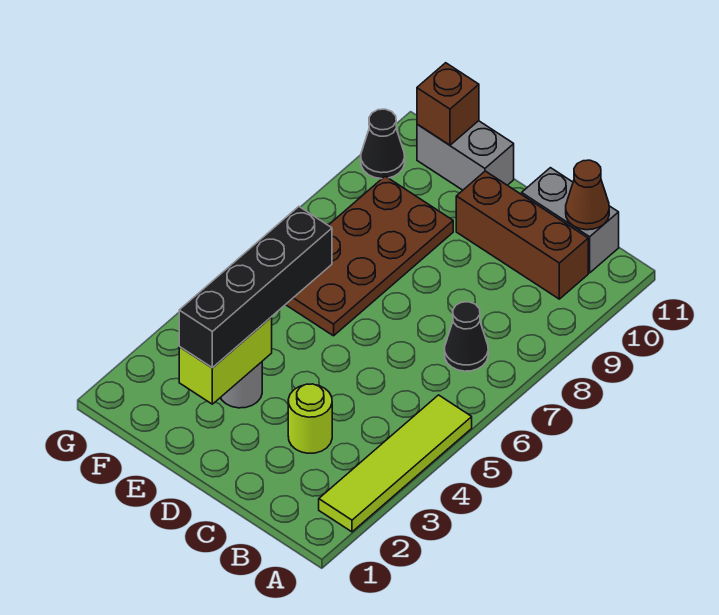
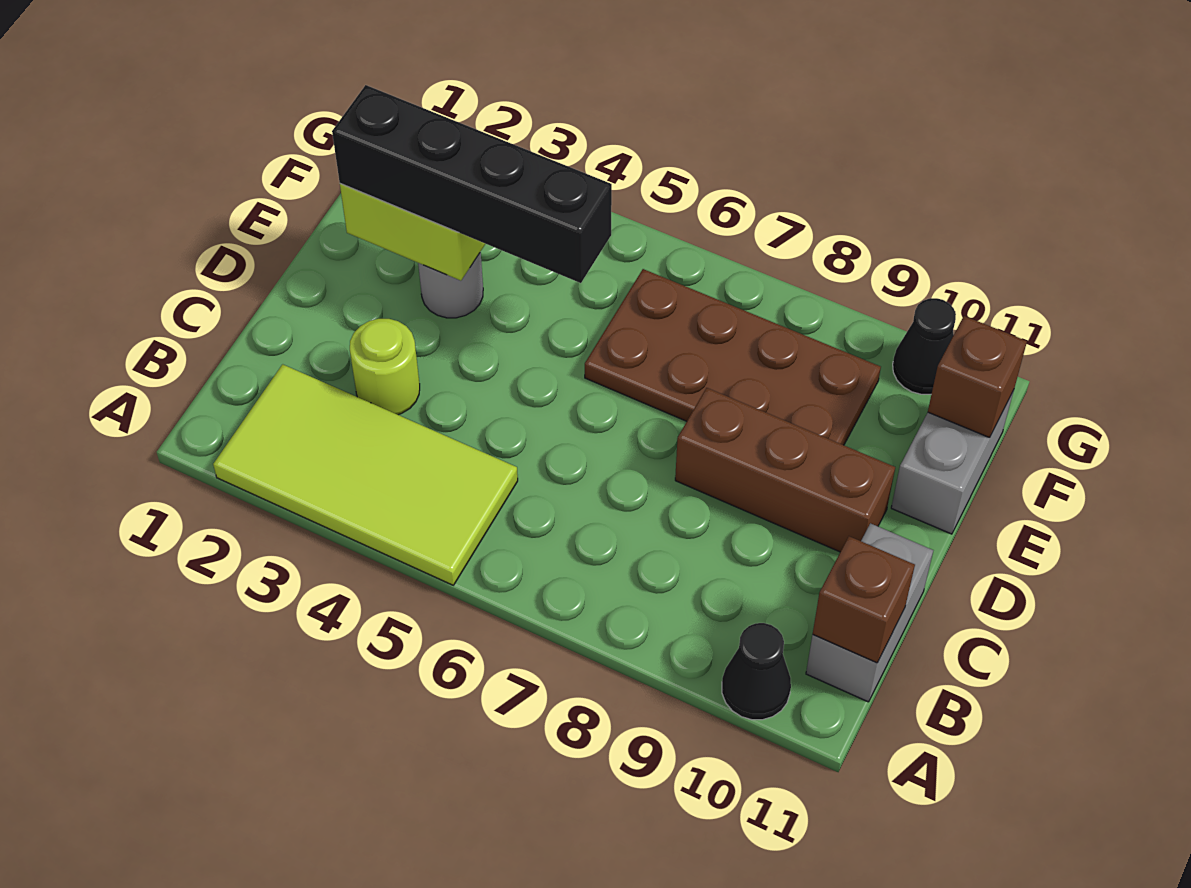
lime tile A2:A5 level 1 -> lime tile A2:B5 level 1
black cone B7 level 1 -> black cone A10 level 1
brown brick B10:D10 level 1 -> brown brick D8:D10 level 1
brown cone B11 level 2 -> brown brick B11 level 2

